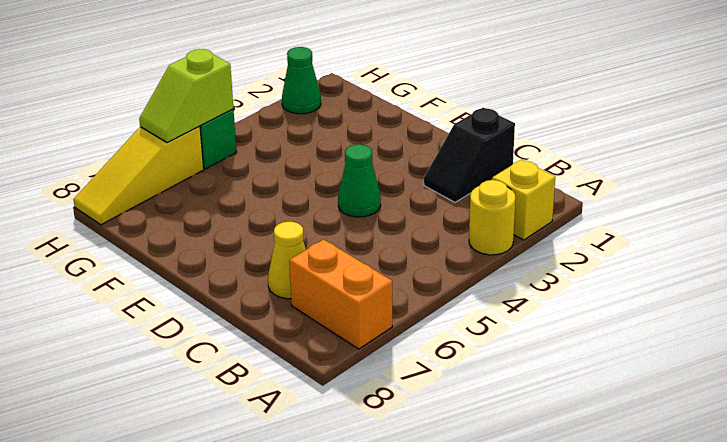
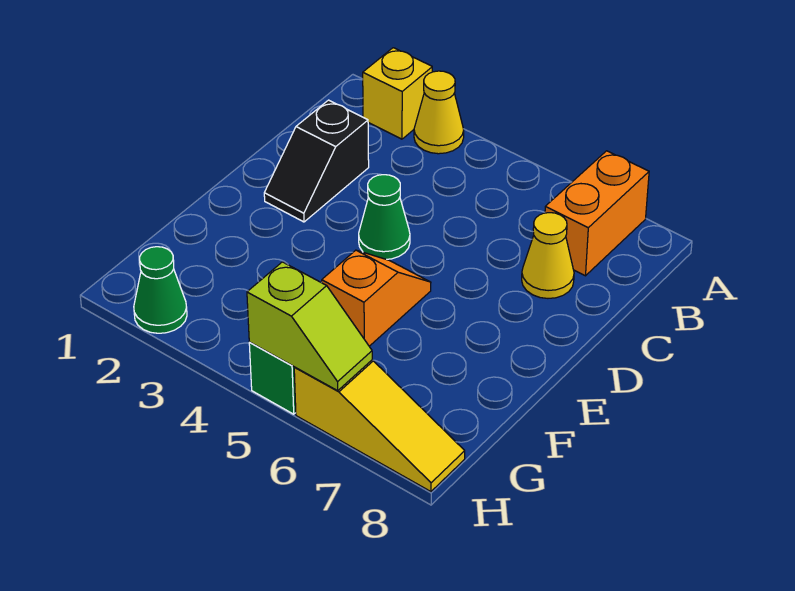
yellow round brick A3 level 1 -> yellow cone A3 level 1
black slope C1:C2 level 1 top 1 -> black slope C2:D2 level 1 top C
none -> orange slope E5:F5 level 1 top F

